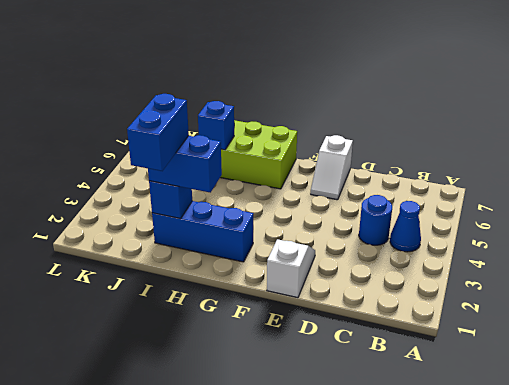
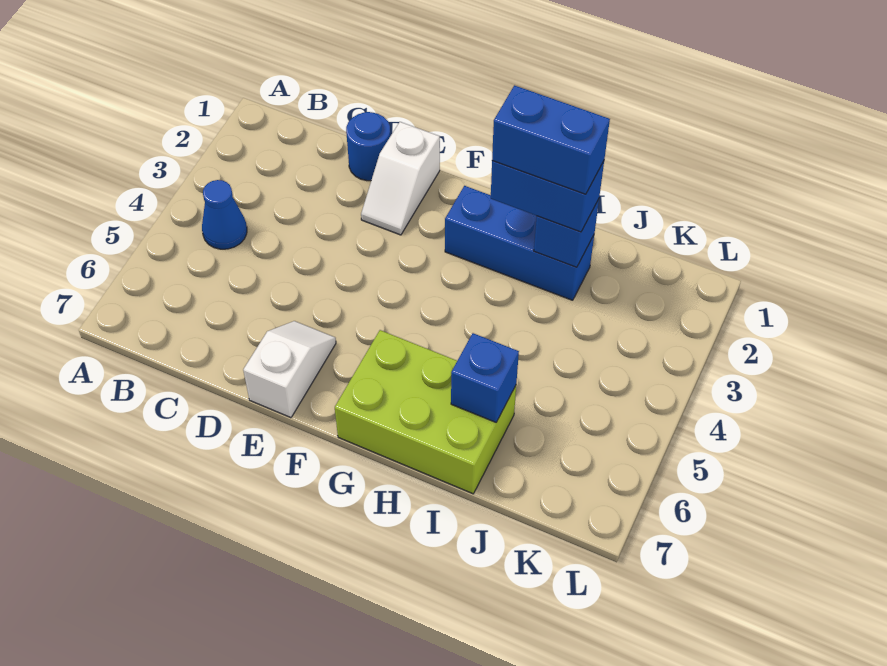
blue round brick C4 level 1 -> blue round brick D1 level 1
blue brick I1:I2 level 4 -> blue brick H2:I2 level 4

